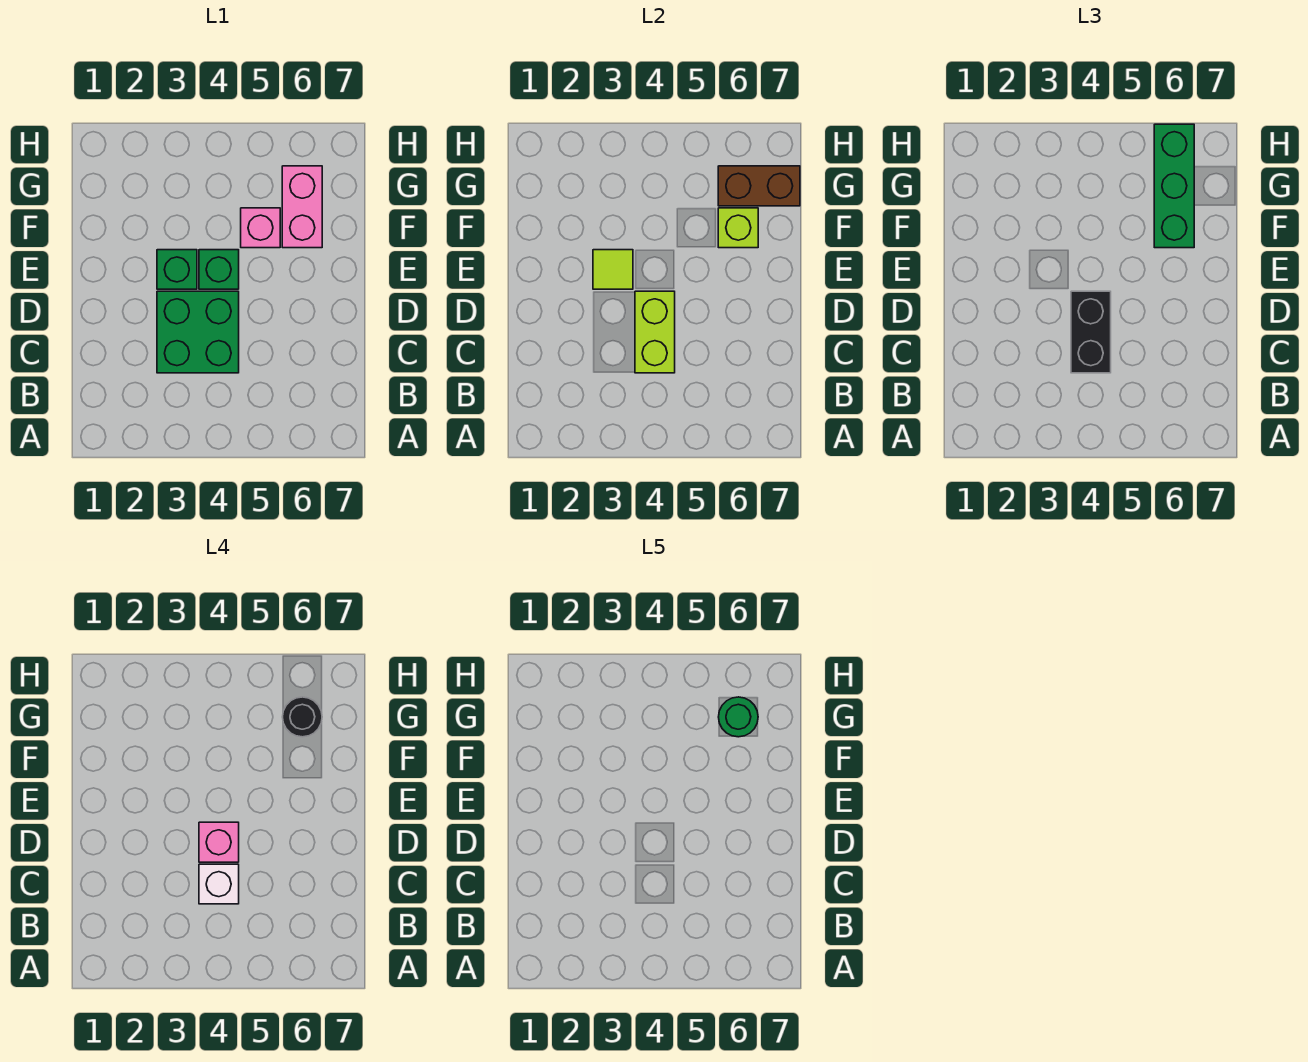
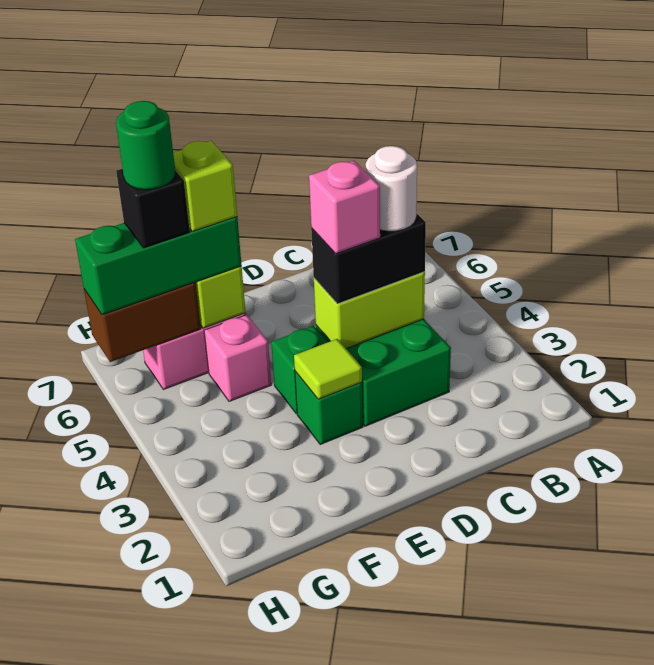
white brick C4 level 4 -> white round brick C4 level 4
none -> lime brick F6 level 4
brown brick G6:G7 level 2 -> brown brick G6:H6 level 2
black round brick G6 level 4 -> black brick G6 level 4

